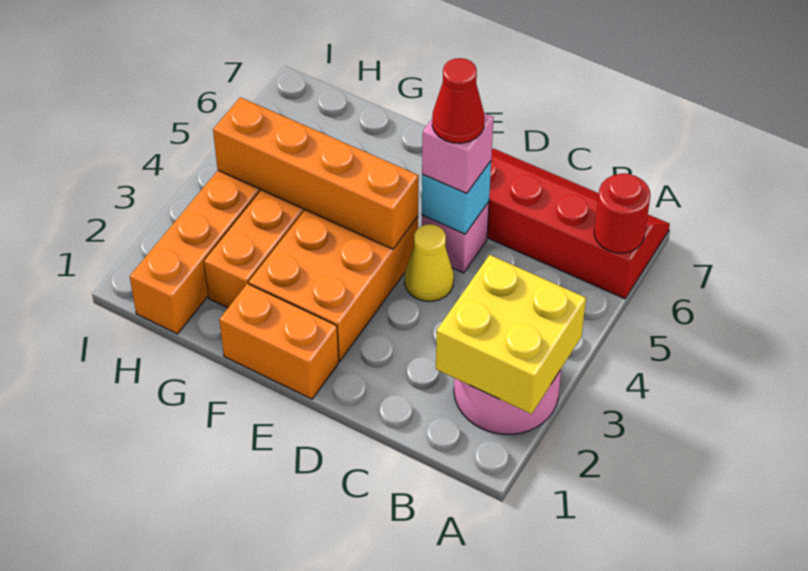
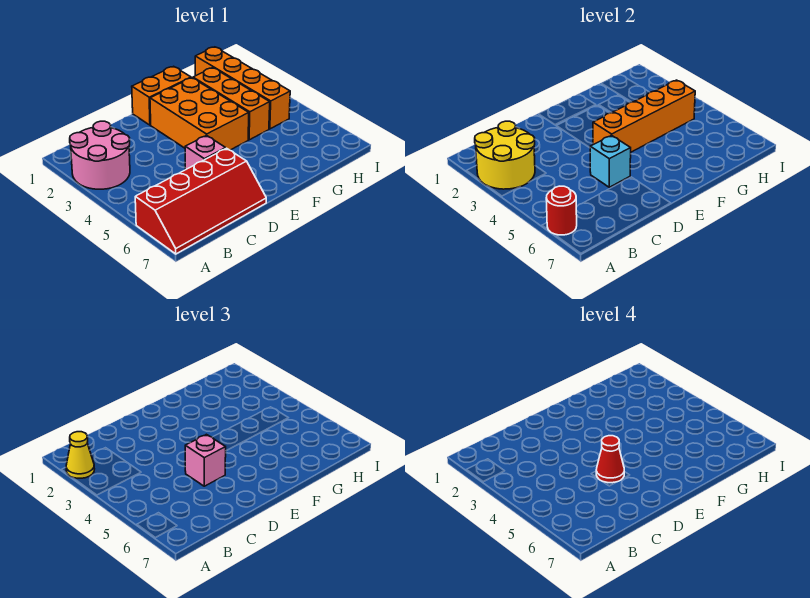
yellow brick A2:B3 level 2 -> yellow round brick A2:B3 level 2
yellow cone D4 level 1 -> yellow cone A2 level 3

